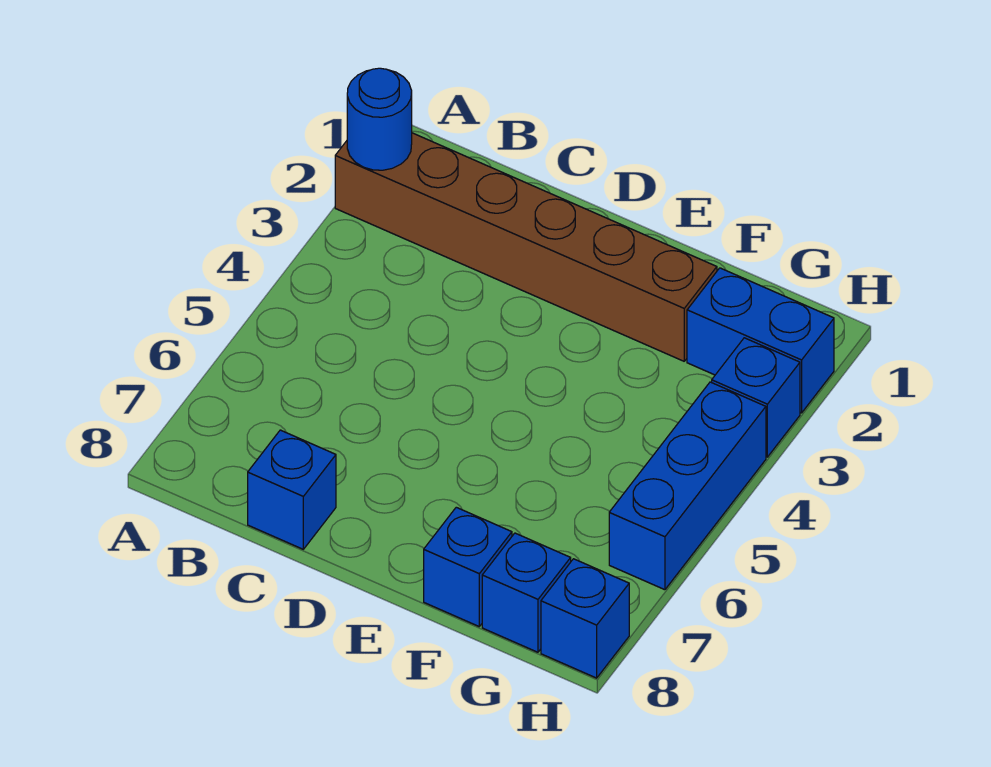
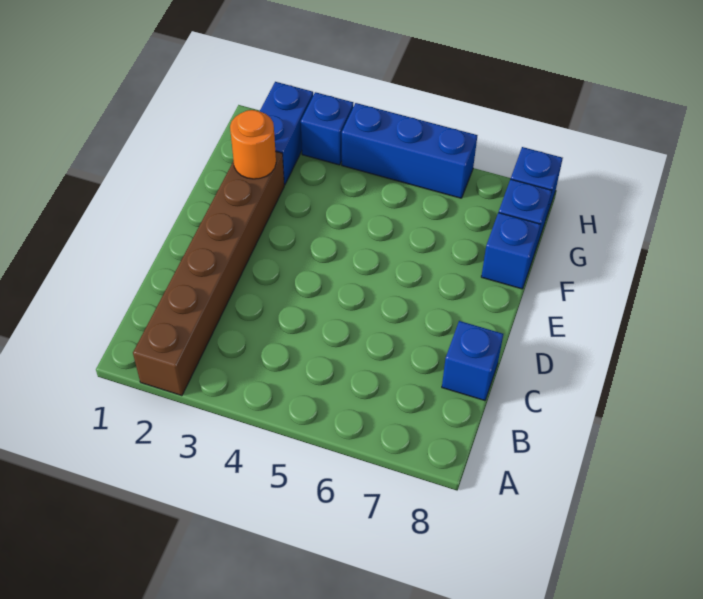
blue round brick A2 level 2 -> none
none -> orange round brick F2 level 2

